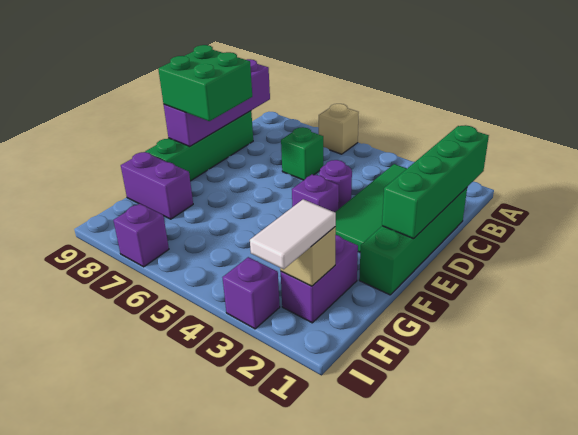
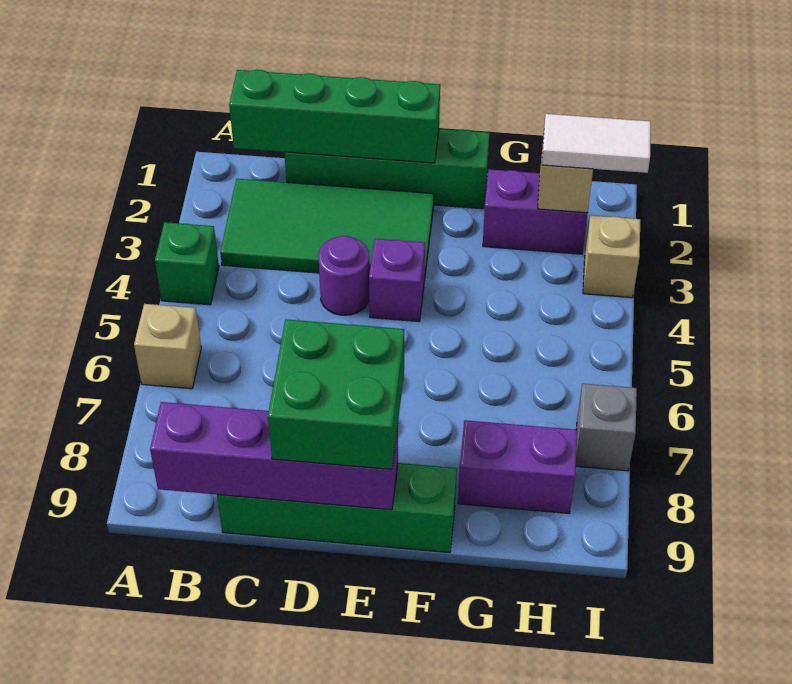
green brick C6 level 1 -> green brick A4 level 1
purple brick G8:G9 level 1 -> purple brick G8:H8 level 1
purple brick I3 level 1 -> tan brick I3 level 1
purple brick I7 level 1 -> grey brick I7 level 1

